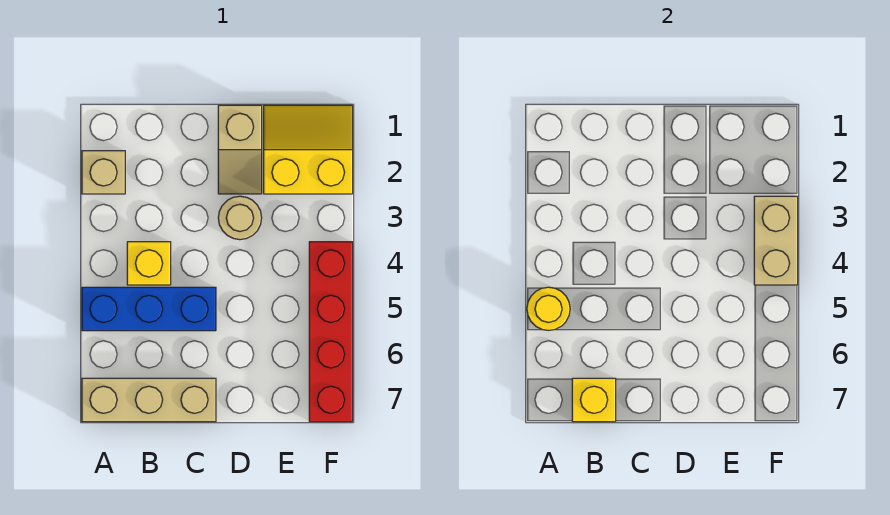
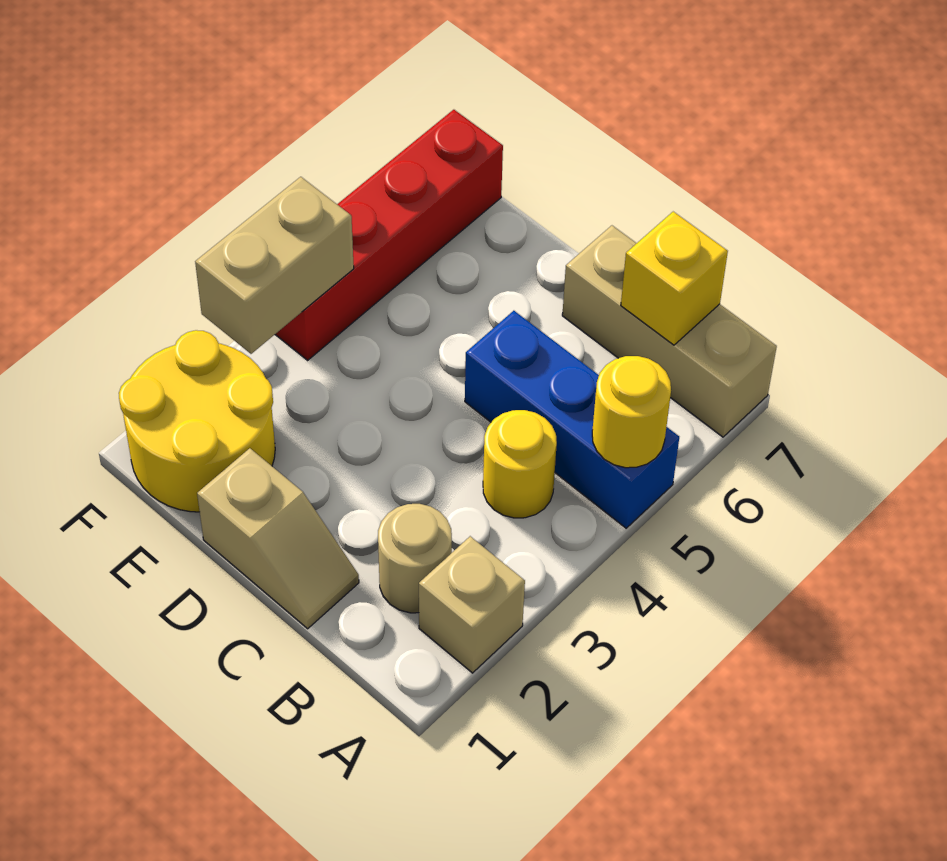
yellow brick B4 level 1 -> yellow round brick B4 level 1
tan slope D1:D2 level 1 top 1 -> tan slope C1:D1 level 1 top D
tan round brick D3 level 1 -> tan round brick B2 level 1
yellow slope E1:F2 level 1 top 2 -> yellow round brick E1:F2 level 1

